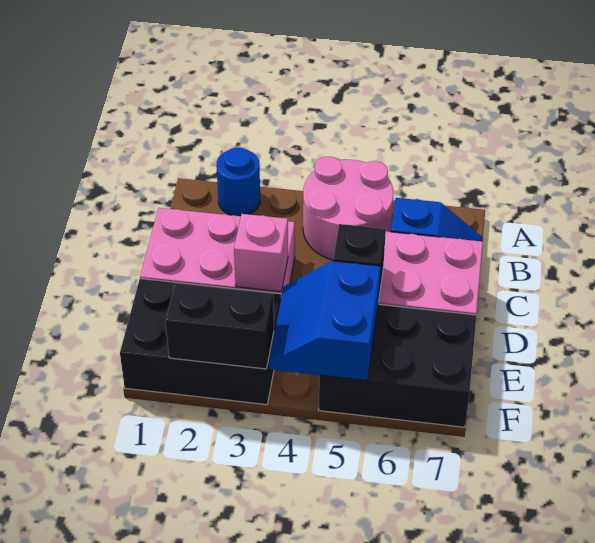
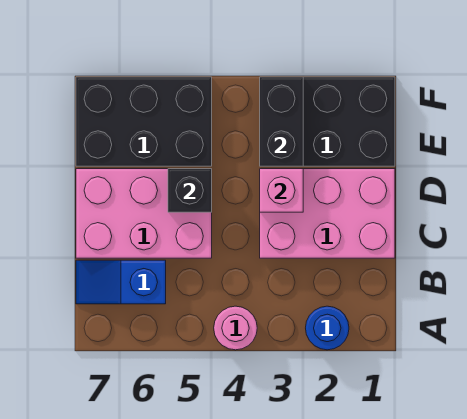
pink round brick A4:B5 level 1 -> pink round brick A4 level 1
blue slope E4:F5 level 2 top 5 -> none
black brick F2:F3 level 2 -> black brick E3:F3 level 2

